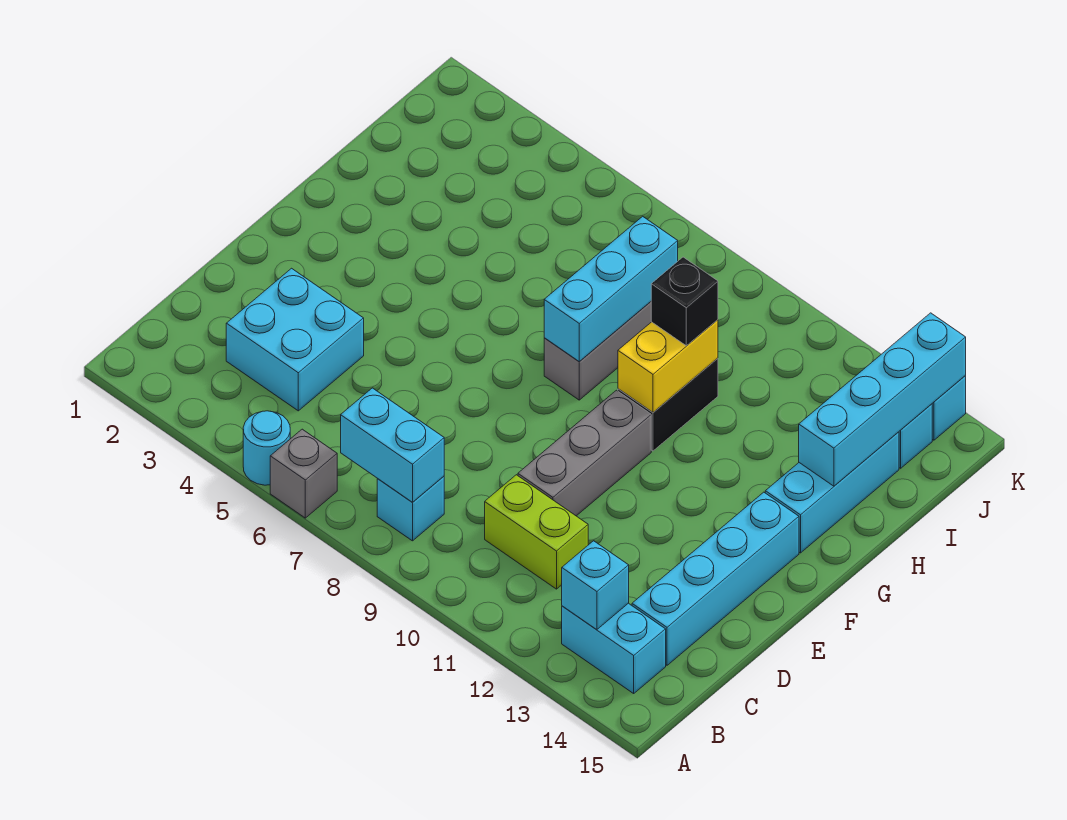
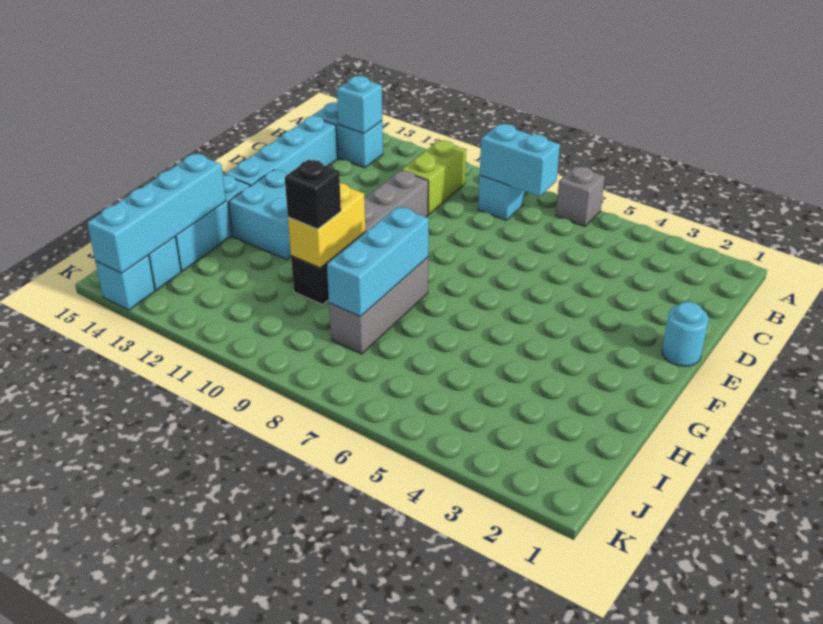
cyan round brick A5 level 1 -> cyan round brick E1 level 1
cyan brick C3:D4 level 1 -> cyan brick F12:G13 level 1
lime brick C10:C11 level 1 -> lime brick B10:C10 level 1

